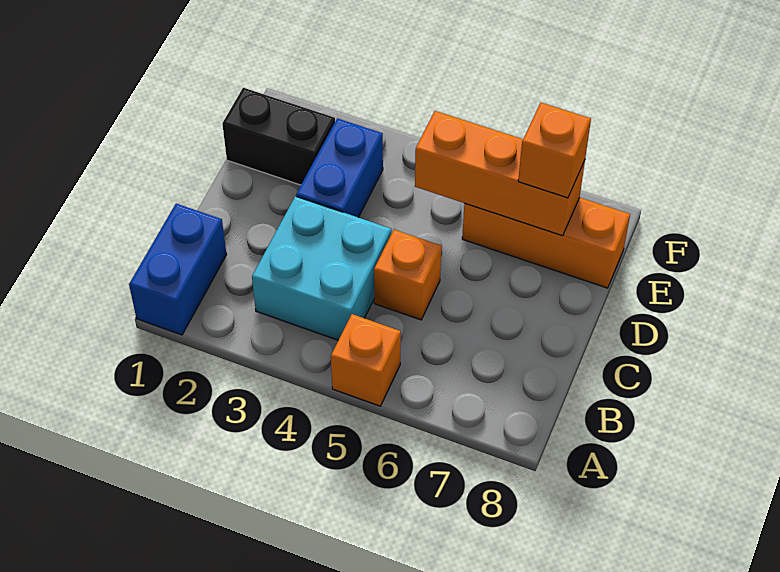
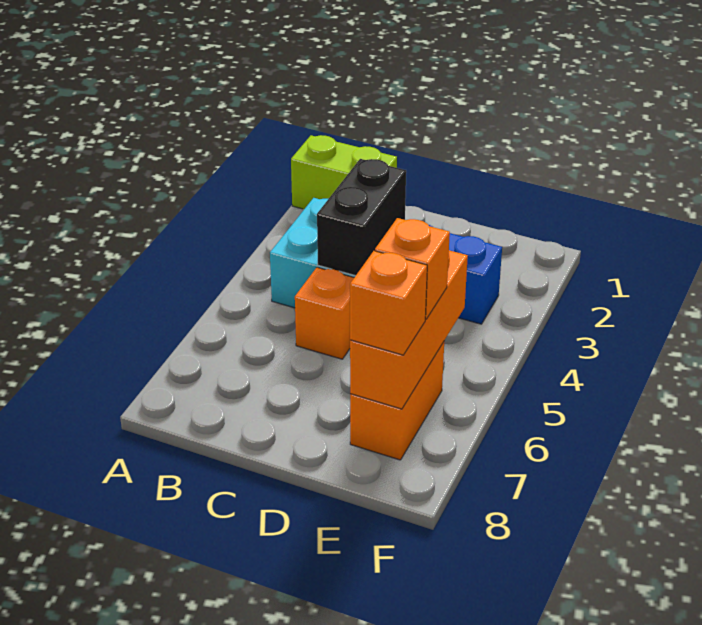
blue brick A1:B1 level 1 -> lime brick A1:B1 level 1
orange brick A5 level 1 -> orange brick E6 level 3
black brick E1:E2 level 1 -> black brick C3:C4 level 2
orange brick E6:E8 level 1 -> orange brick E6:E7 level 1

